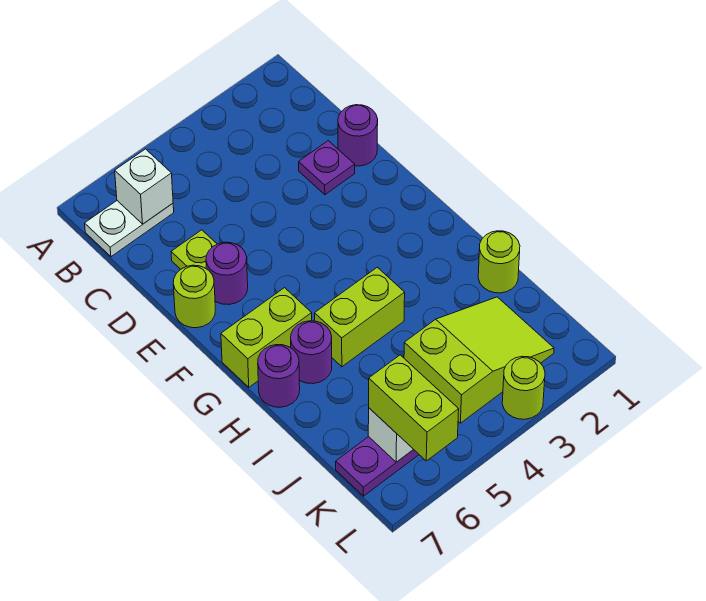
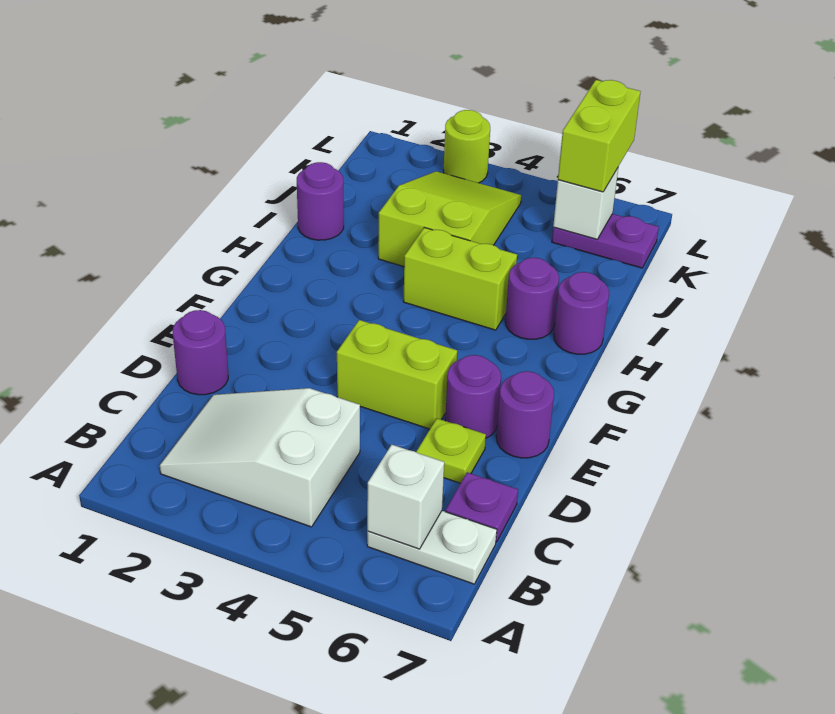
none -> white slope B2:C4 level 1 top 4
purple plate D2 level 1 -> purple plate C7 level 1
lime round brick E7 level 1 -> purple round brick E7 level 1
lime brick G6:G7 level 1 -> lime brick E4:E5 level 1
lime round brick I1 level 1 -> purple round brick I1 level 1
lime slope J2:K4 level 1 top 4 -> lime slope I3:K4 level 1 top I

